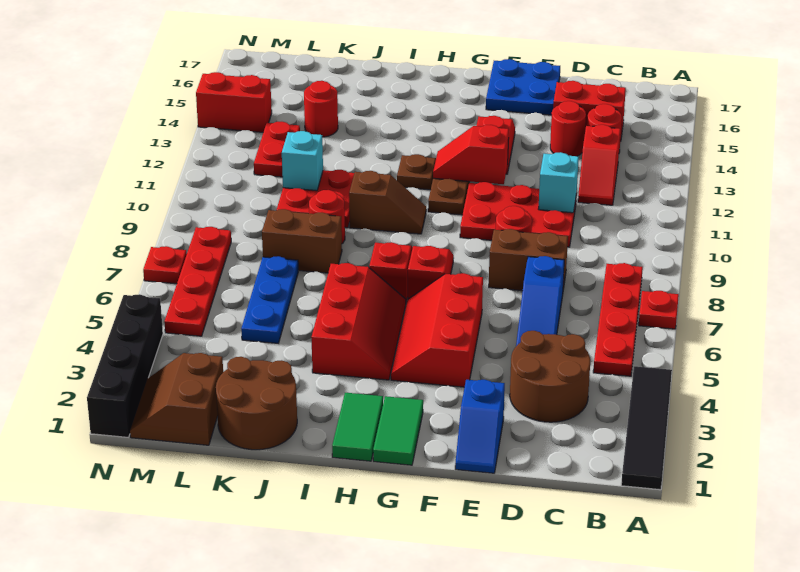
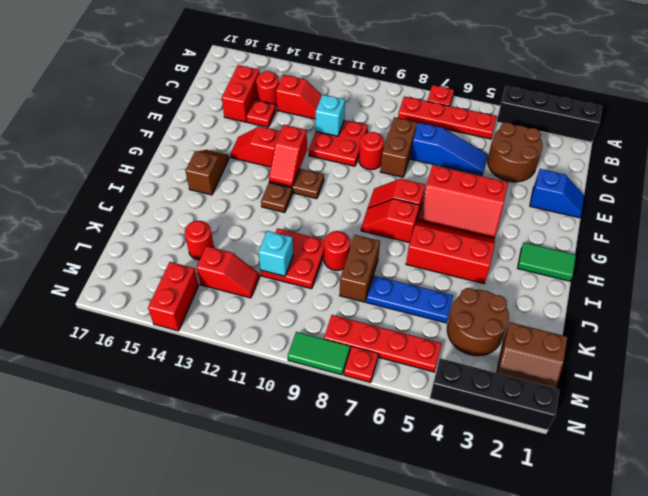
black tile A1:A4 level 1 -> black brick A1:A4 level 1
red plate D10:F11 level 1 -> red plate D10:E11 level 1
red round brick D14 level 1 -> red plate D14 level 1
blue plate E16:F17 level 1 -> none
green tile G1:G2 level 1 -> green tile N8:N9 level 1
brown slope H10:I10 level 1 top I -> brown slope G15:H15 level 1 top H
brown round brick J1:K2 level 1 -> brown round brick K3:L4 level 1
red plate L12:L13 level 1 -> red slope L12:L13 level 1 top 13

